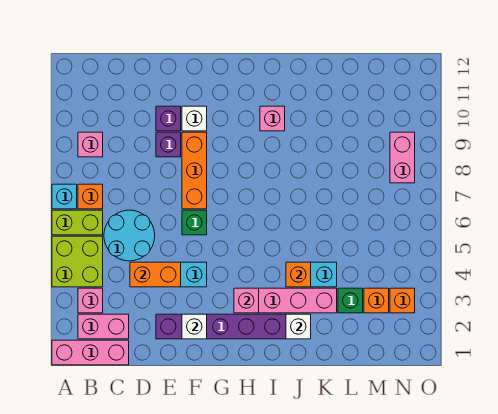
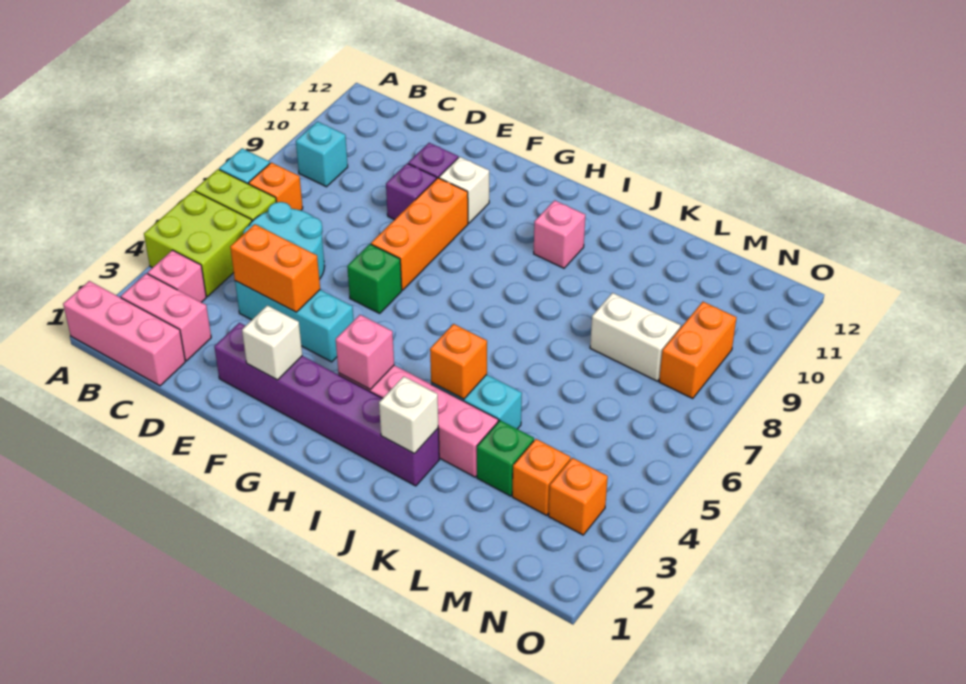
pink brick B9 level 1 -> cyan brick B9 level 1
none -> white brick L8:M8 level 1
pink brick N8:N9 level 1 -> orange brick N8:N9 level 1

